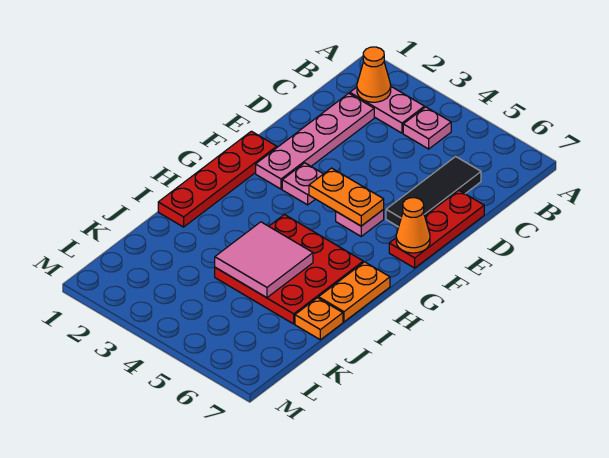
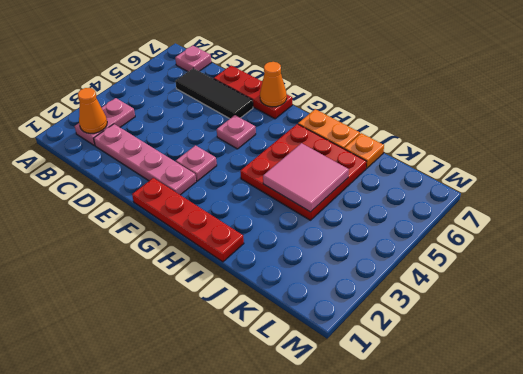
pink plate B4 level 1 -> pink plate B7 level 1
orange plate F4:F5 level 2 -> none

